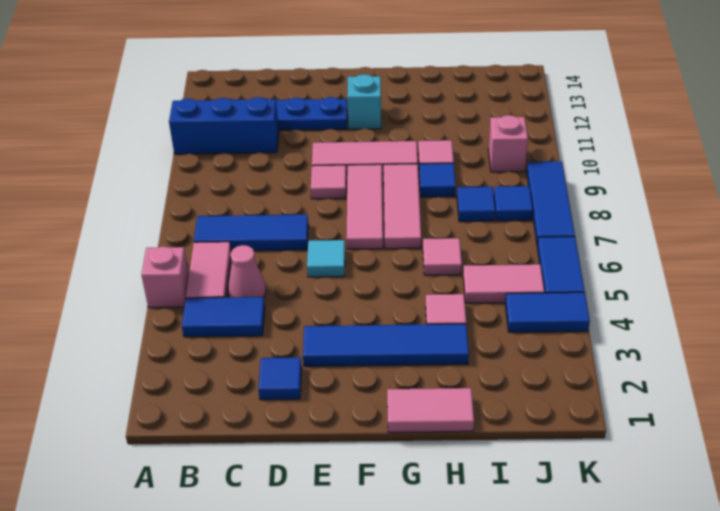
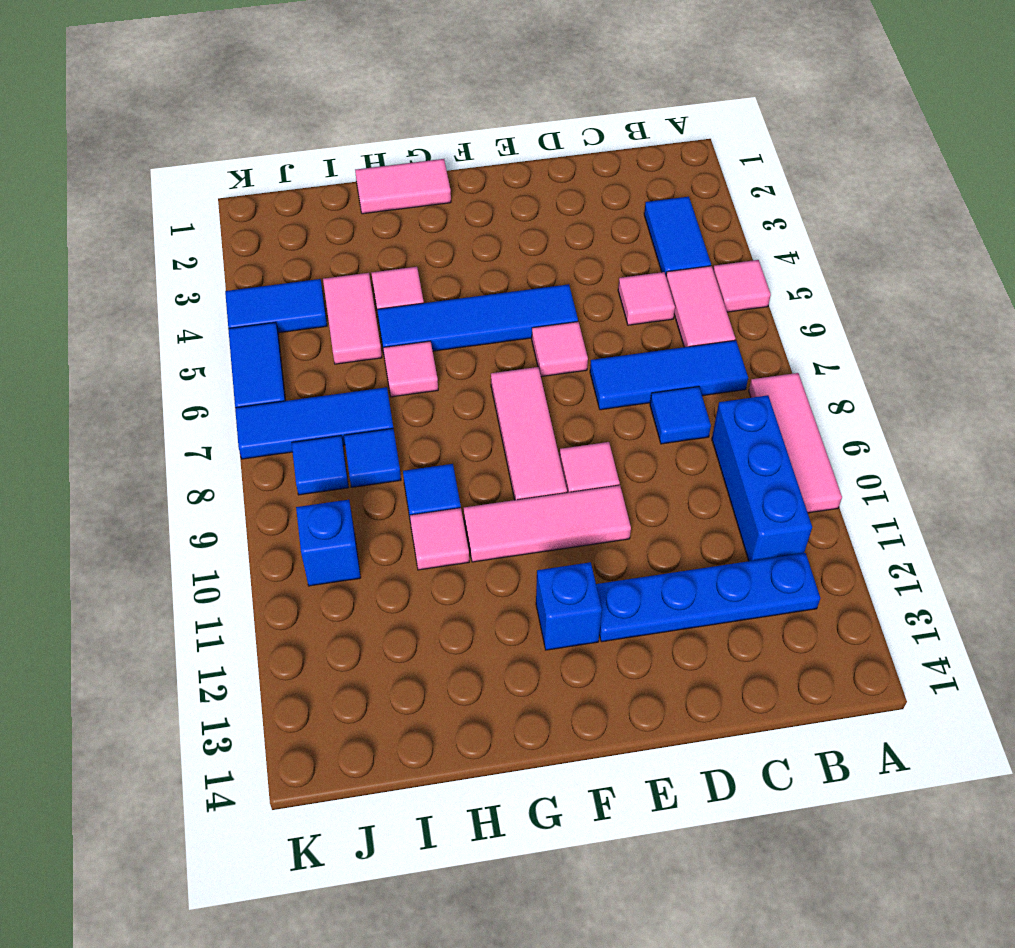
pink brick A5 level 1 -> pink tile A5 level 1
blue brick A11:C11 level 1 -> blue brick B9:B11 level 1
blue tile B4:C4 level 1 -> blue tile B3:B4 level 1
pink cone C5 level 1 -> pink tile C5 level 1
blue tile D2 level 1 -> blue tile C8 level 1
blue tile E3:H3 level 1 -> blue tile E5:H5 level 1
cyan tile E6 level 1 -> pink tile E6 level 1
cyan brick F12 level 1 -> blue brick F12 level 1
pink tile G7:G9 level 1 -> pink tile A8:A10 level 1
pink tile I5:J5 level 1 -> pink tile I4:I5 level 1
pink brick J10 level 1 -> blue brick J10 level 1
blue tile K7:K9 level 1 -> blue tile I7:K7 level 1

